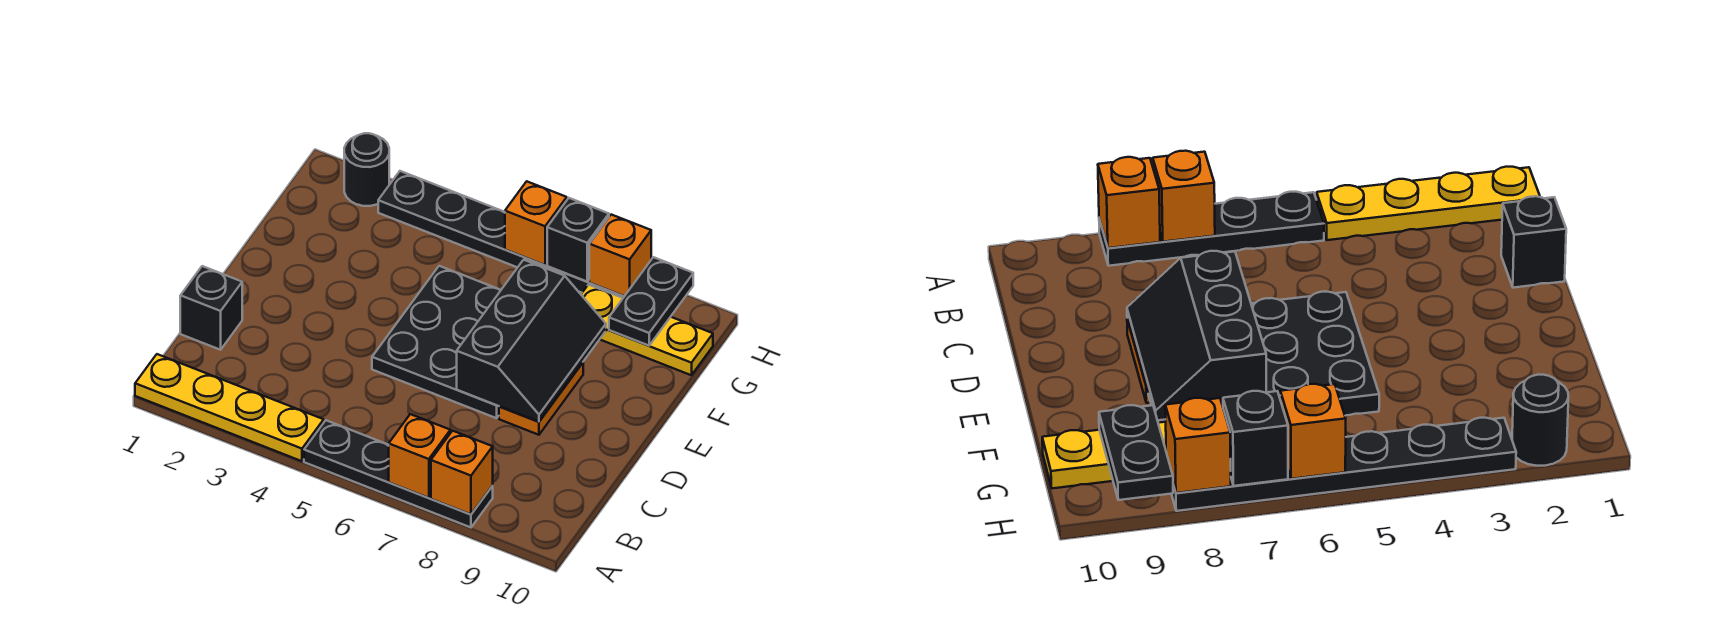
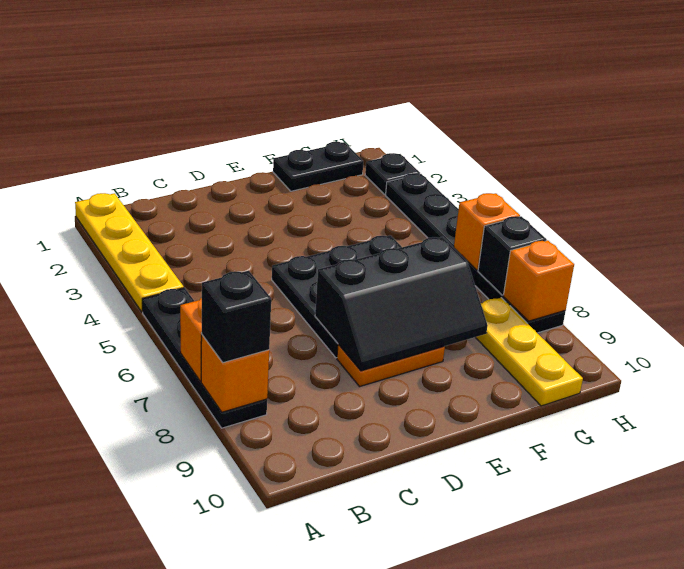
black brick C1 level 1 -> black brick A8 level 3
black plate G9:H9 level 2 -> black plate F1:G1 level 1
black round brick H2 level 1 -> black plate H2 level 1

